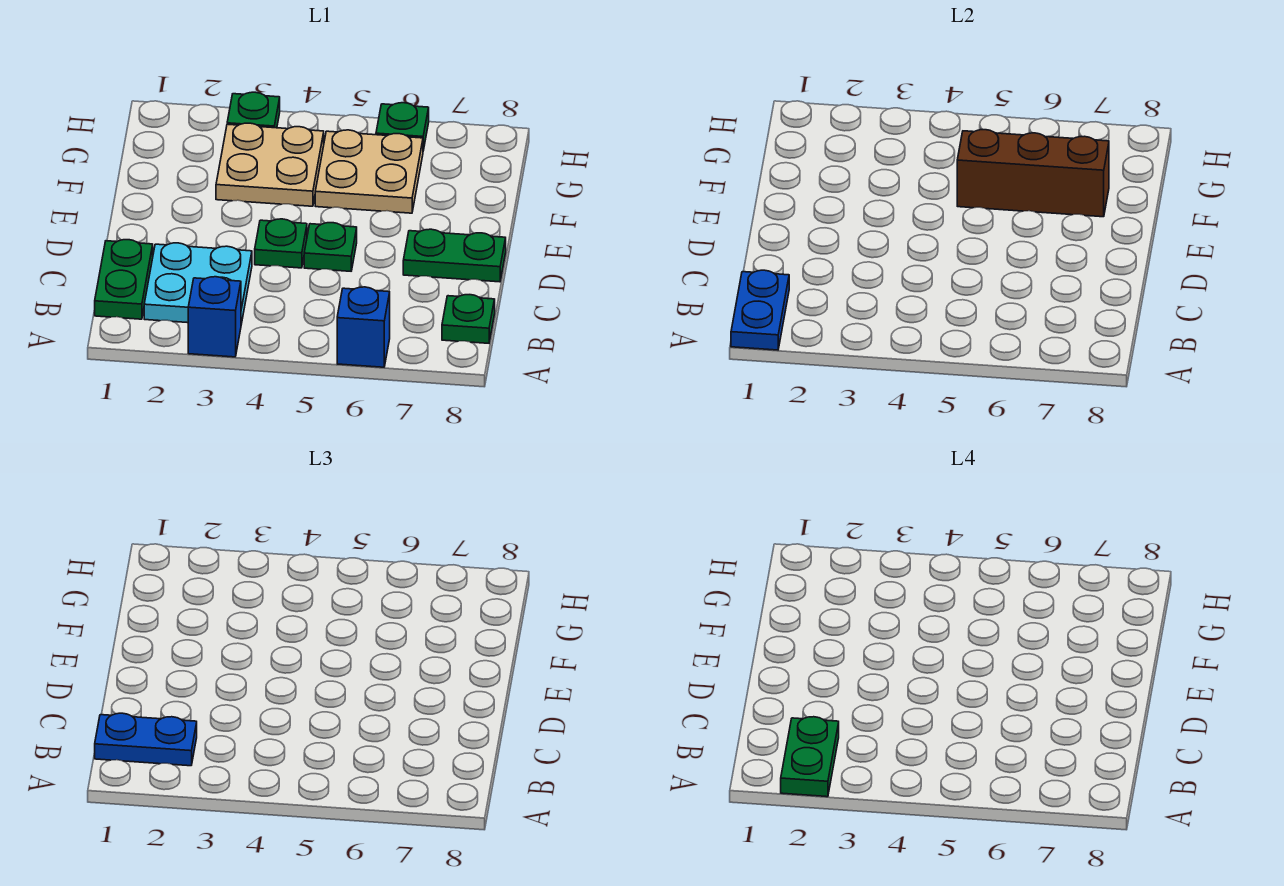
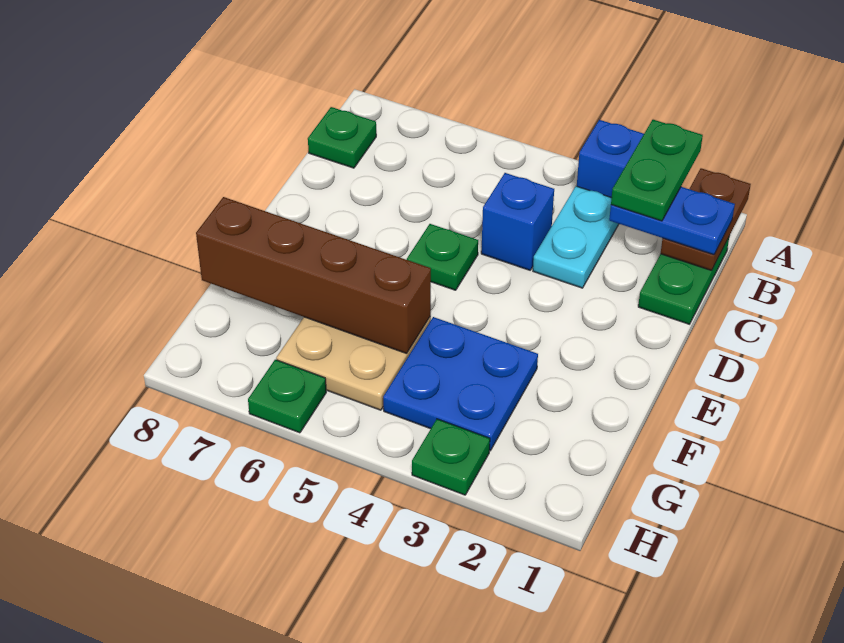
blue plate A1:B1 level 2 -> brown plate A1:B1 level 2
blue brick A6 level 1 -> blue brick C4 level 1
cyan plate B2:C3 level 1 -> cyan plate B3:C3 level 1
green plate D4 level 1 -> none
green plate D7:D8 level 1 -> none
tan plate F3:G4 level 1 -> blue plate F3:G4 level 1
brown brick F5:F7 level 2 -> brown brick F5:F8 level 2

